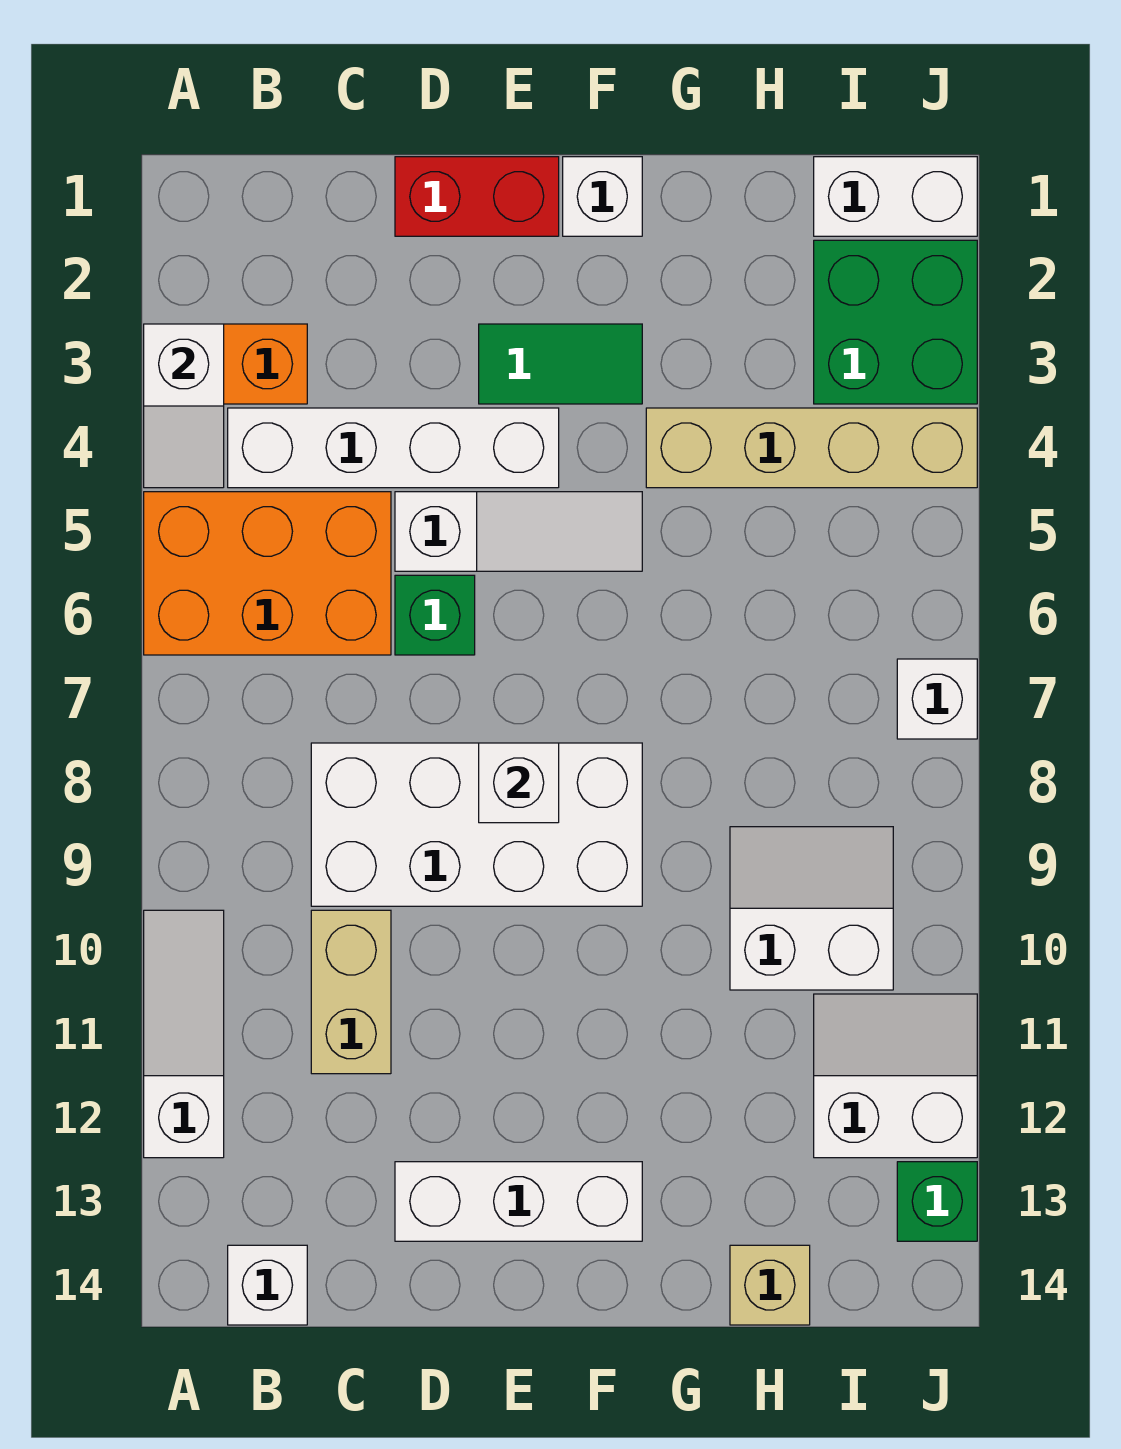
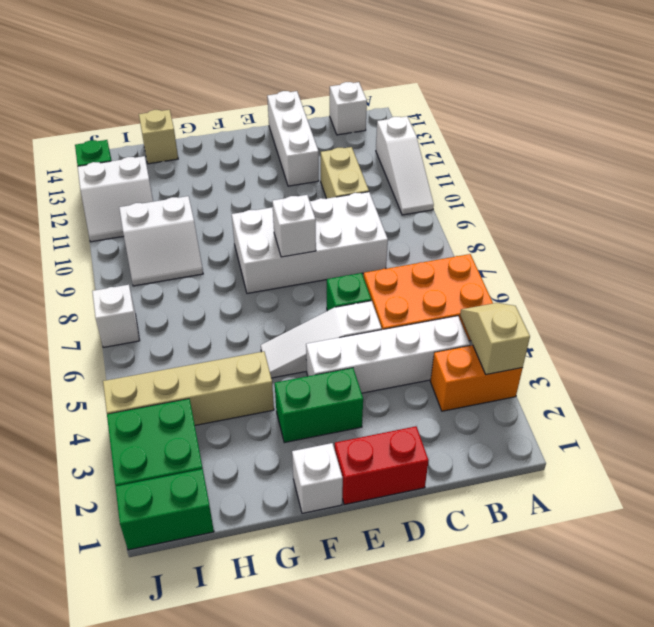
white slope A3:A4 level 2 top 3 -> tan slope A3:A4 level 2 top 3
white brick D13:F13 level 1 -> white brick D12:D14 level 1
green tile E3:F3 level 1 -> green brick E3:F3 level 1
white brick I1:J1 level 1 -> green brick I1:J1 level 1

